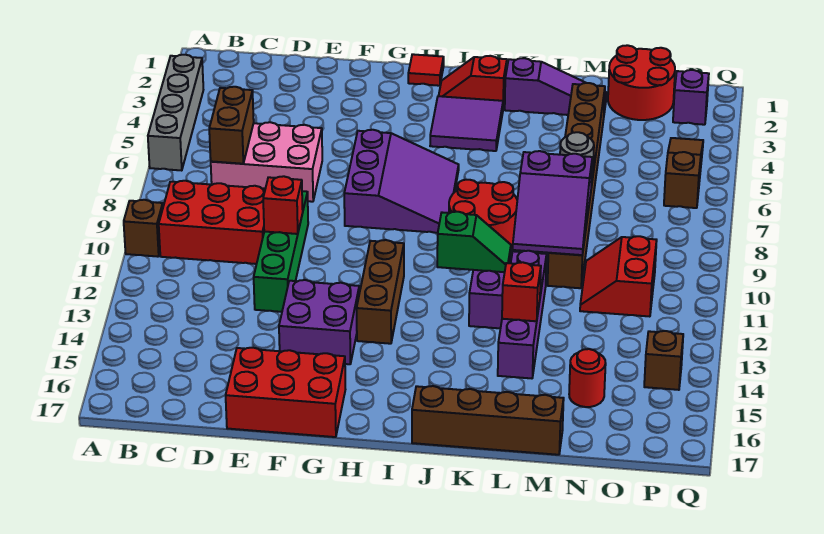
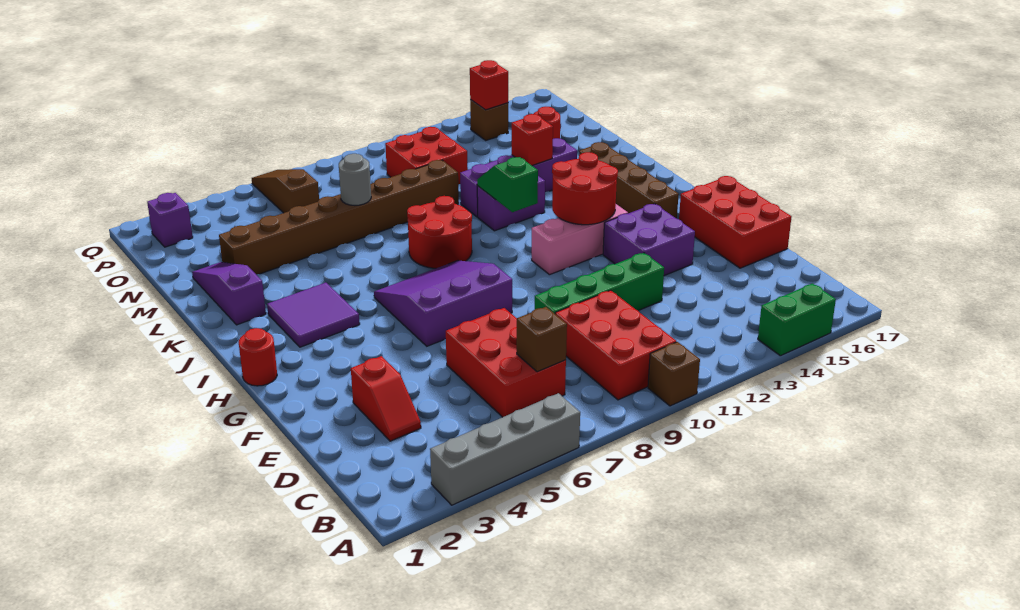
none -> green brick A14:A15 level 1
pink brick C6:E7 level 1 -> red brick C6:E7 level 1
brown brick C6:C7 level 2 -> brown brick C7 level 2
red brick E10 level 2 -> red brick P14 level 2
red tile H1 level 1 -> red round brick H1 level 1
brown brick H11:H13 level 1 -> pink brick H11:H13 level 1
red slope I2:J2 level 1 top J -> red slope D3:E3 level 1 top E
brown brick J17:M17 level 1 -> brown brick H15:K15 level 1
purple slope L8:M10 level 2 top 8 -> none
red round brick N1:O2 level 1 -> red round brick H12:I13 level 2
red slope N10:O11 level 1 top O -> red brick N10:O11 level 1
brown slope P4:P6 level 1 top 6 -> brown slope O6:Q6 level 1 top O

